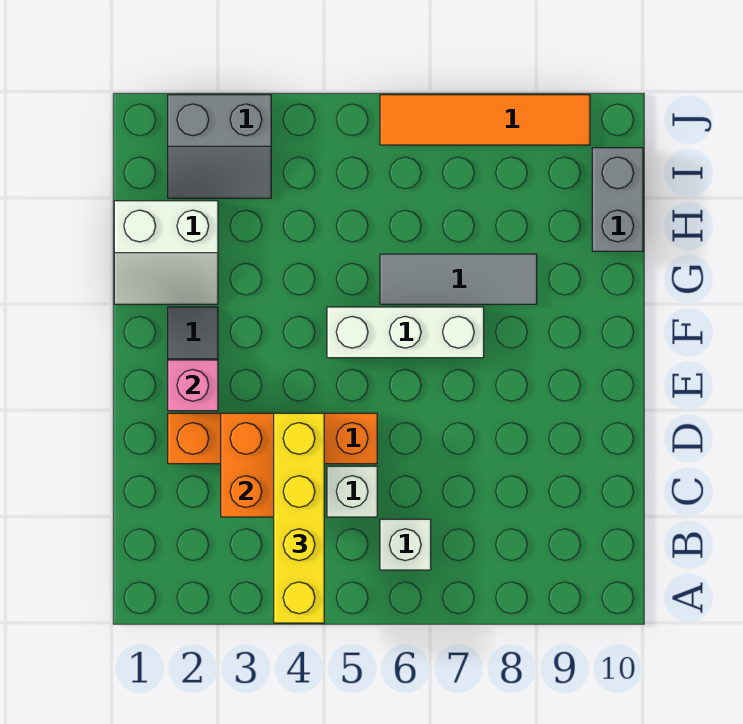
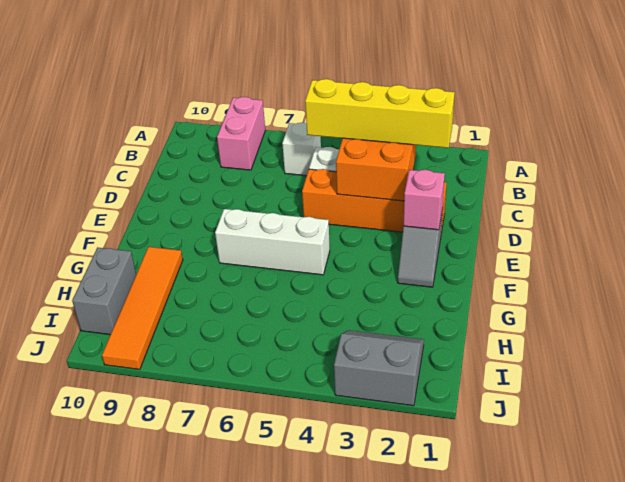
yellow brick A4:D4 level 3 -> yellow brick C2:C5 level 3
none -> pink brick A8:B8 level 1
white slope G1:H2 level 1 top H -> none
grey tile G6:G8 level 1 -> none
orange tile J6:J9 level 1 -> orange tile G9:J9 level 1

